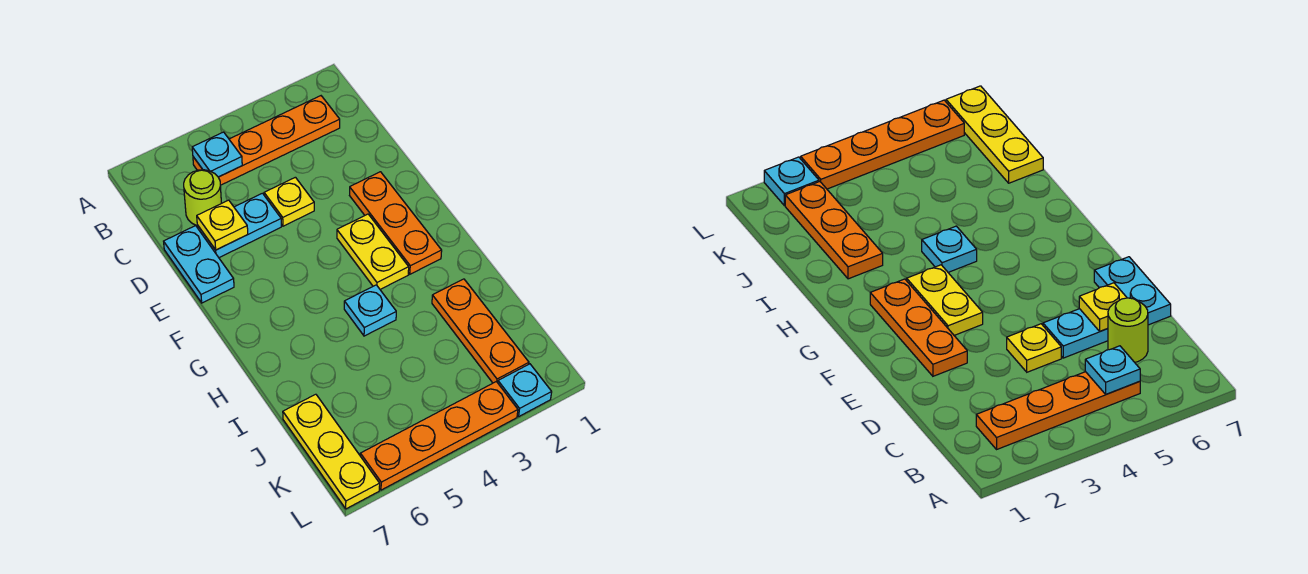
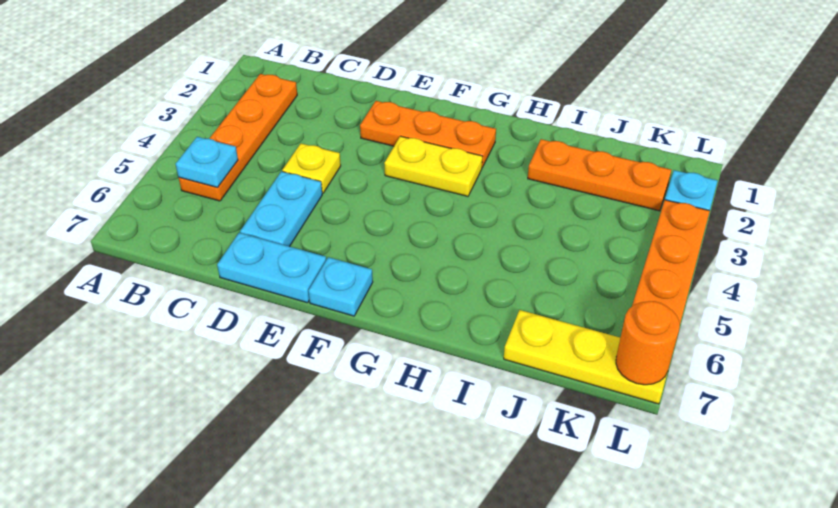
lime round brick C6 level 1 -> none
yellow plate D6 level 2 -> none
cyan plate H4 level 1 -> cyan plate F7 level 1
none -> orange round brick L7 level 2

